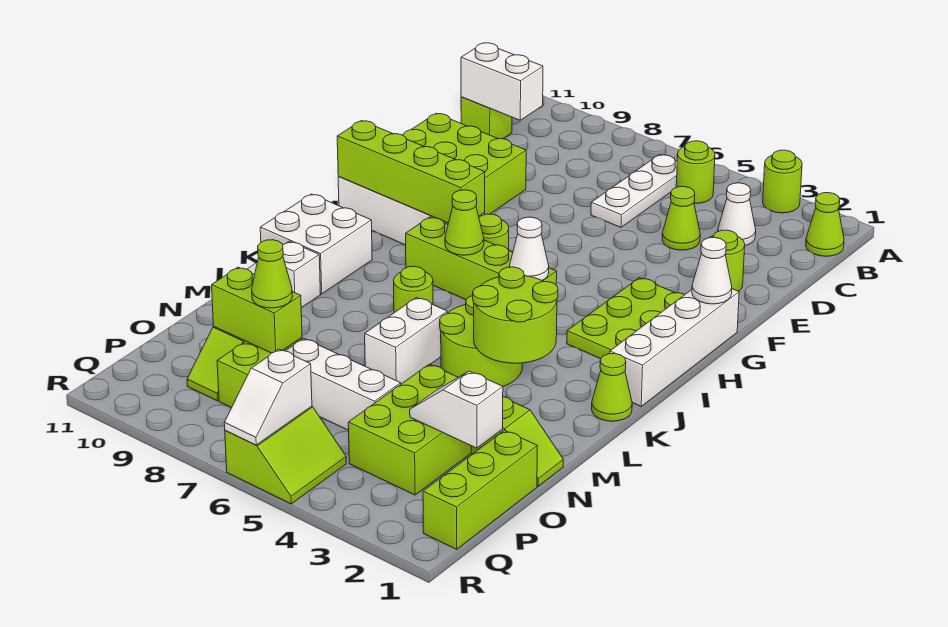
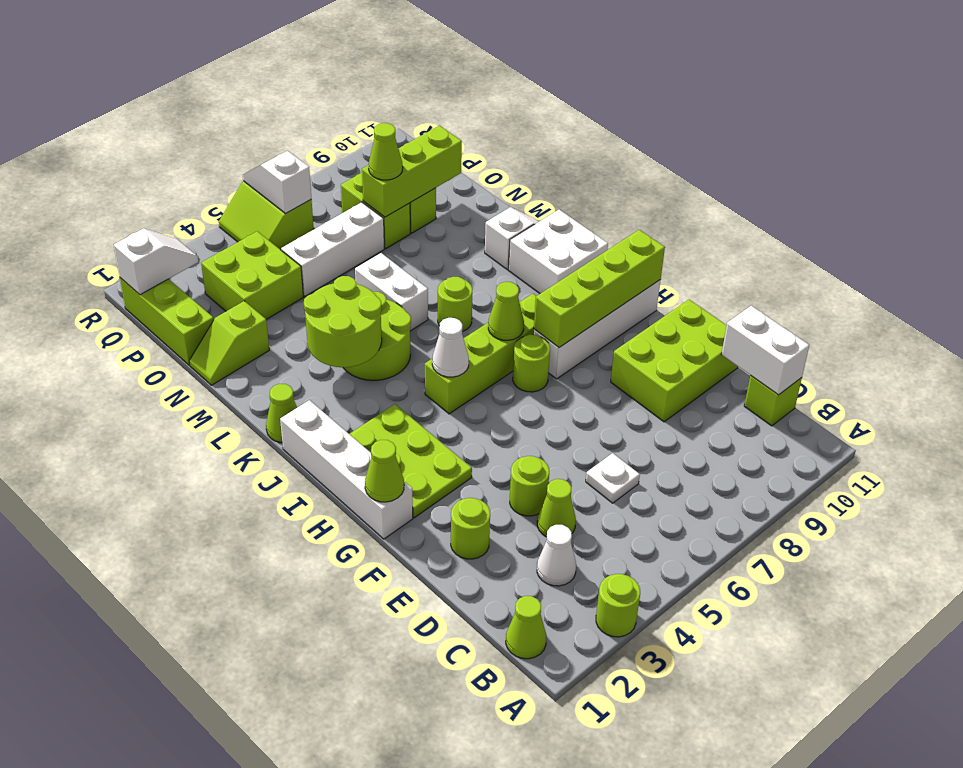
lime round brick B5 level 1 -> lime round brick E4 level 1
white plate B6:D6 level 1 -> white plate D6 level 1
white brick C10:C11 level 2 -> white brick C11:D11 level 2
white cone G1 level 2 -> lime cone G1 level 2
lime brick N3:P4 level 1 -> lime brick O3:P4 level 1
white slope O2:O3 level 2 top 2 -> white slope Q1:Q2 level 2 top 1
lime brick O8:O9 level 2 -> lime brick O8:O10 level 2

